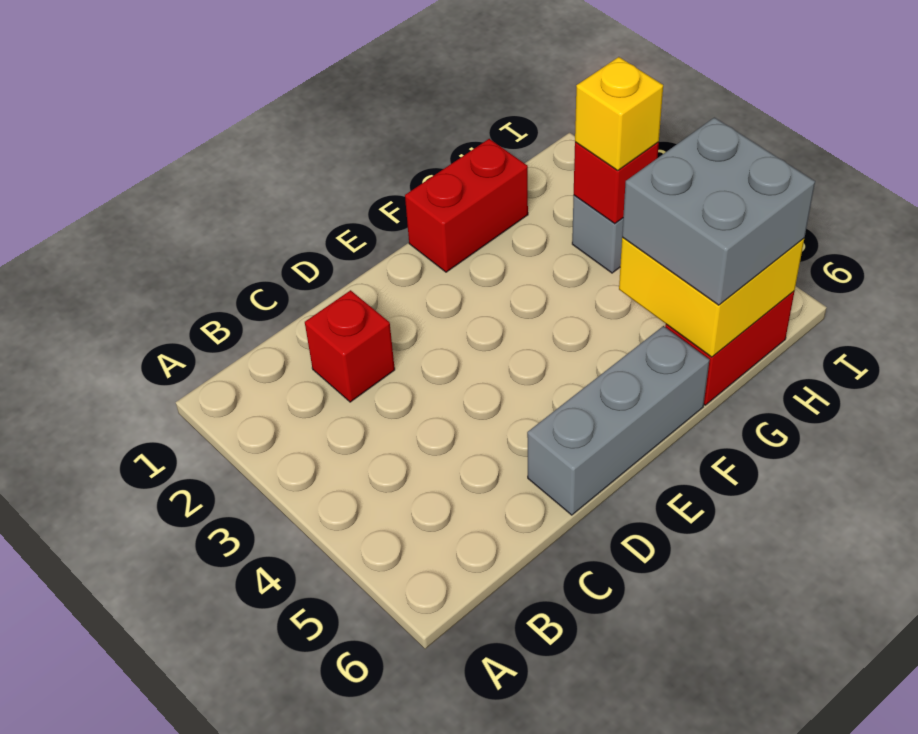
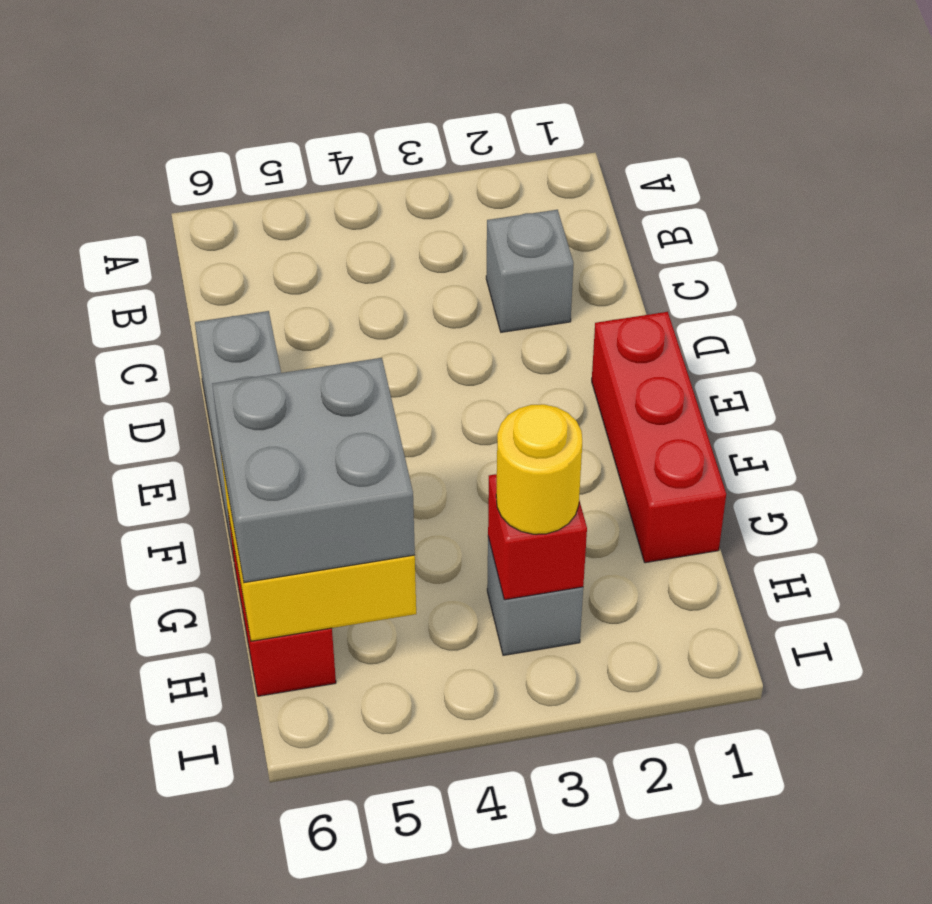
red brick C2 level 1 -> grey brick C2 level 1
red brick F1:G1 level 1 -> red brick E1:G1 level 1
yellow brick H3 level 3 -> yellow round brick H3 level 3

